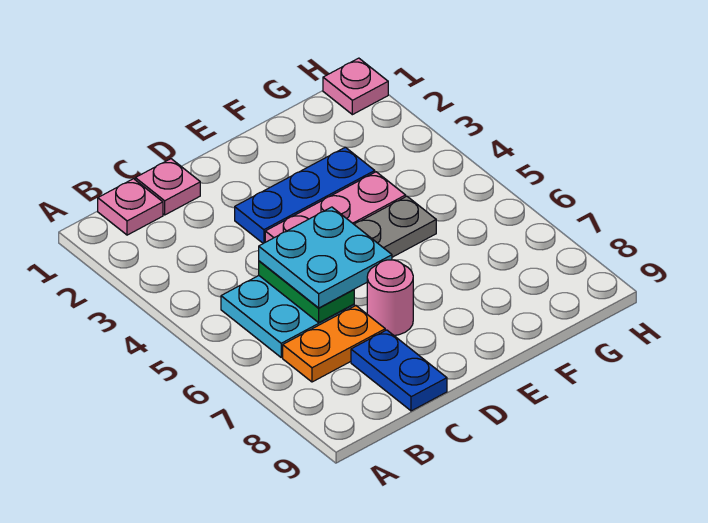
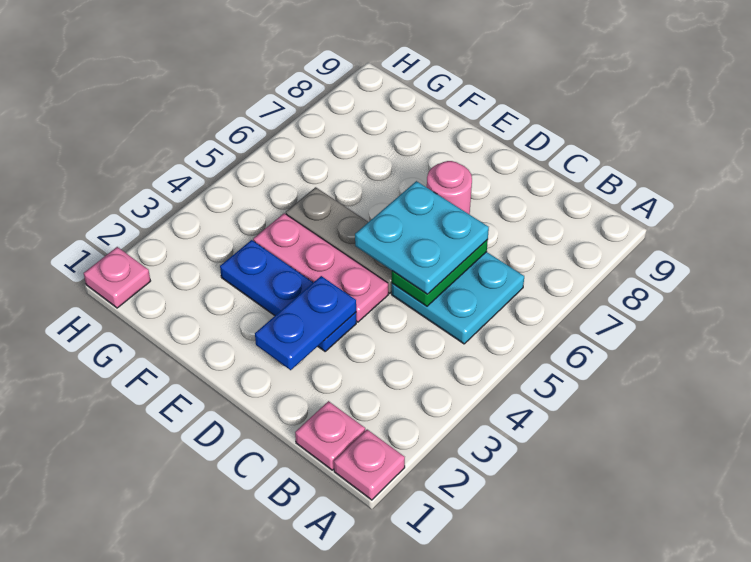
orange plate B7:C7 level 1 -> none
pink plate C1 level 1 -> pink plate A1 level 1
blue plate C8:C9 level 1 -> blue plate D2:D3 level 2

